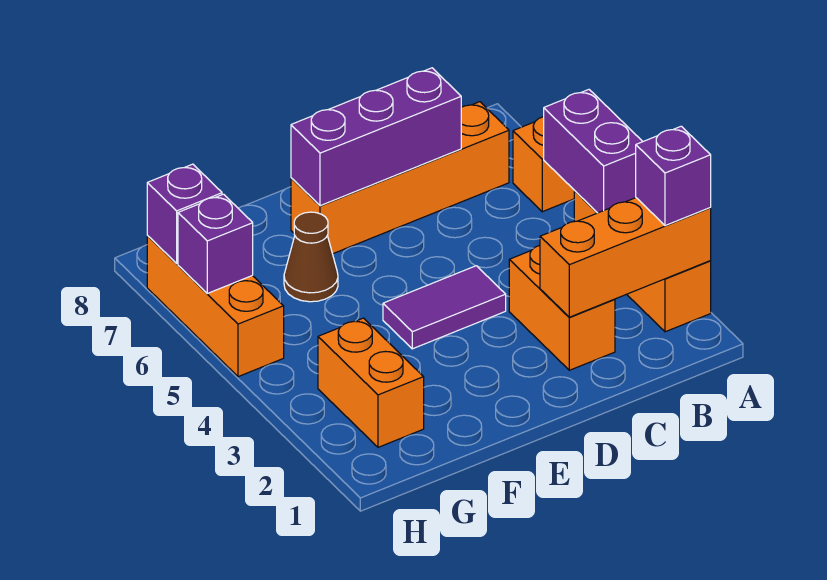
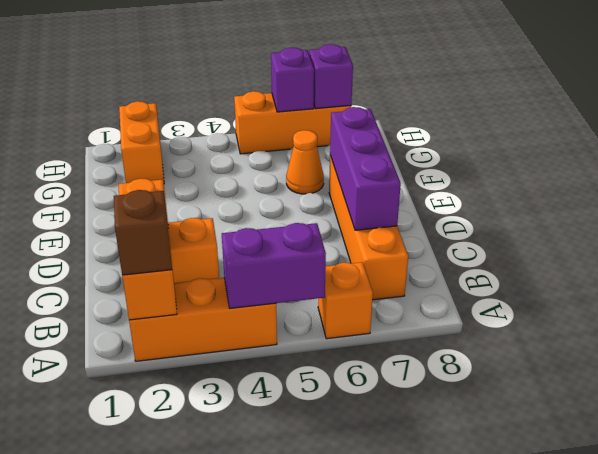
purple brick A2 level 3 -> brown brick A2 level 3
purple tile D4:E4 level 1 -> none
brown cone F6 level 1 -> orange cone F6 level 1
orange brick G2:G3 level 1 -> orange brick G2:H2 level 1

